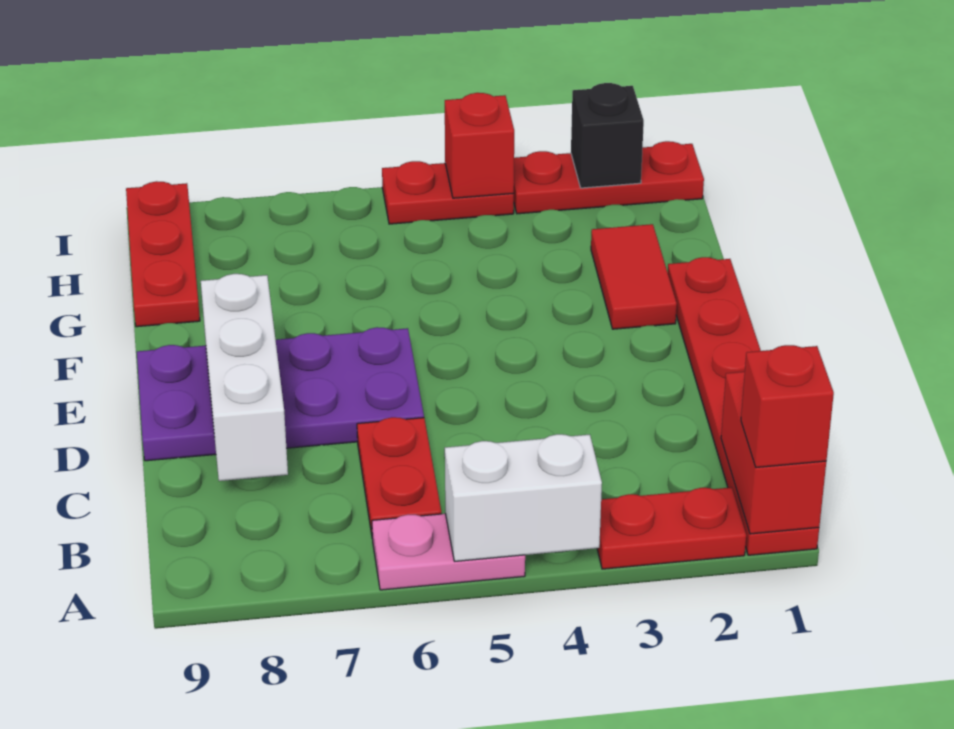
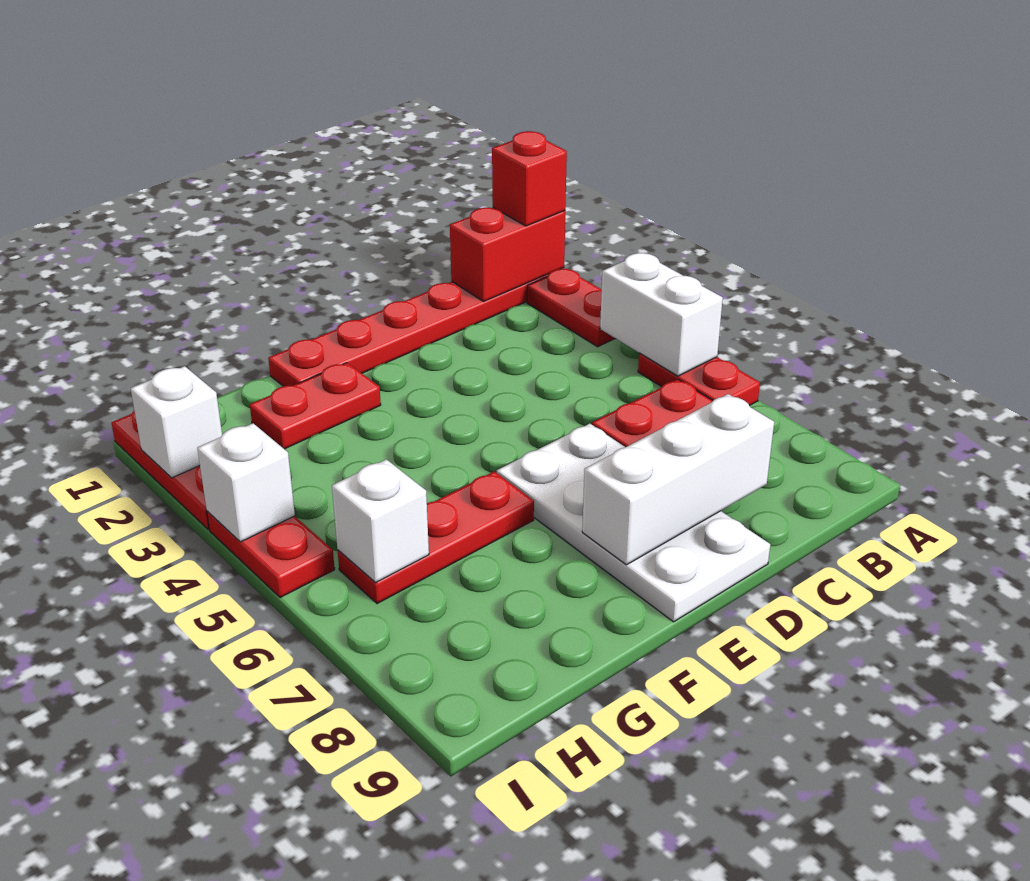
pink plate A5:A6 level 1 -> red plate A5:A6 level 1
purple plate D6:E9 level 1 -> white plate D6:E9 level 1
red tile F2:G2 level 1 -> red plate F2:G2 level 1
red plate G9:I9 level 1 -> red plate F6:H6 level 1
none -> white brick H6 level 2
black brick I2 level 2 -> white brick I2 level 2
red brick I4 level 2 -> white brick I4 level 2

